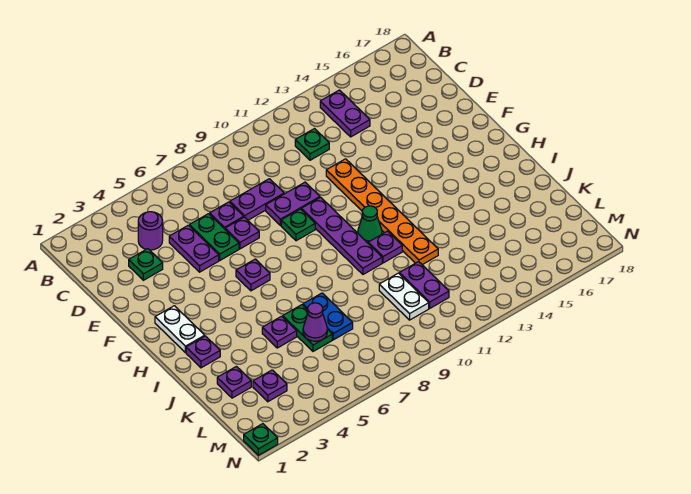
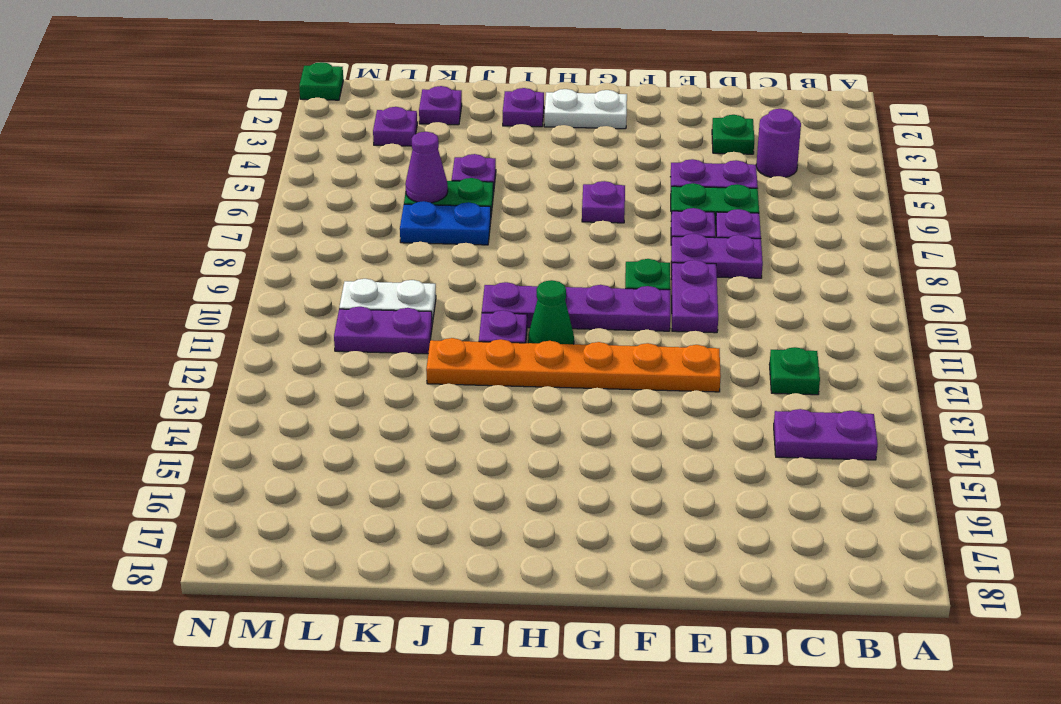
purple plate D8:D9 level 1 -> purple plate D8:E8 level 1

